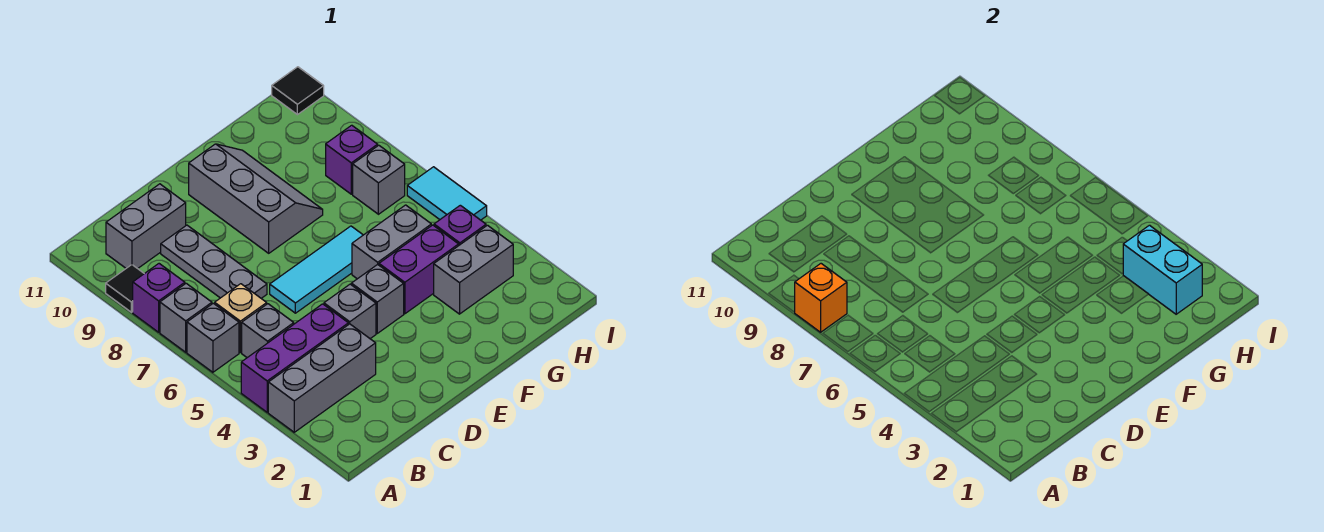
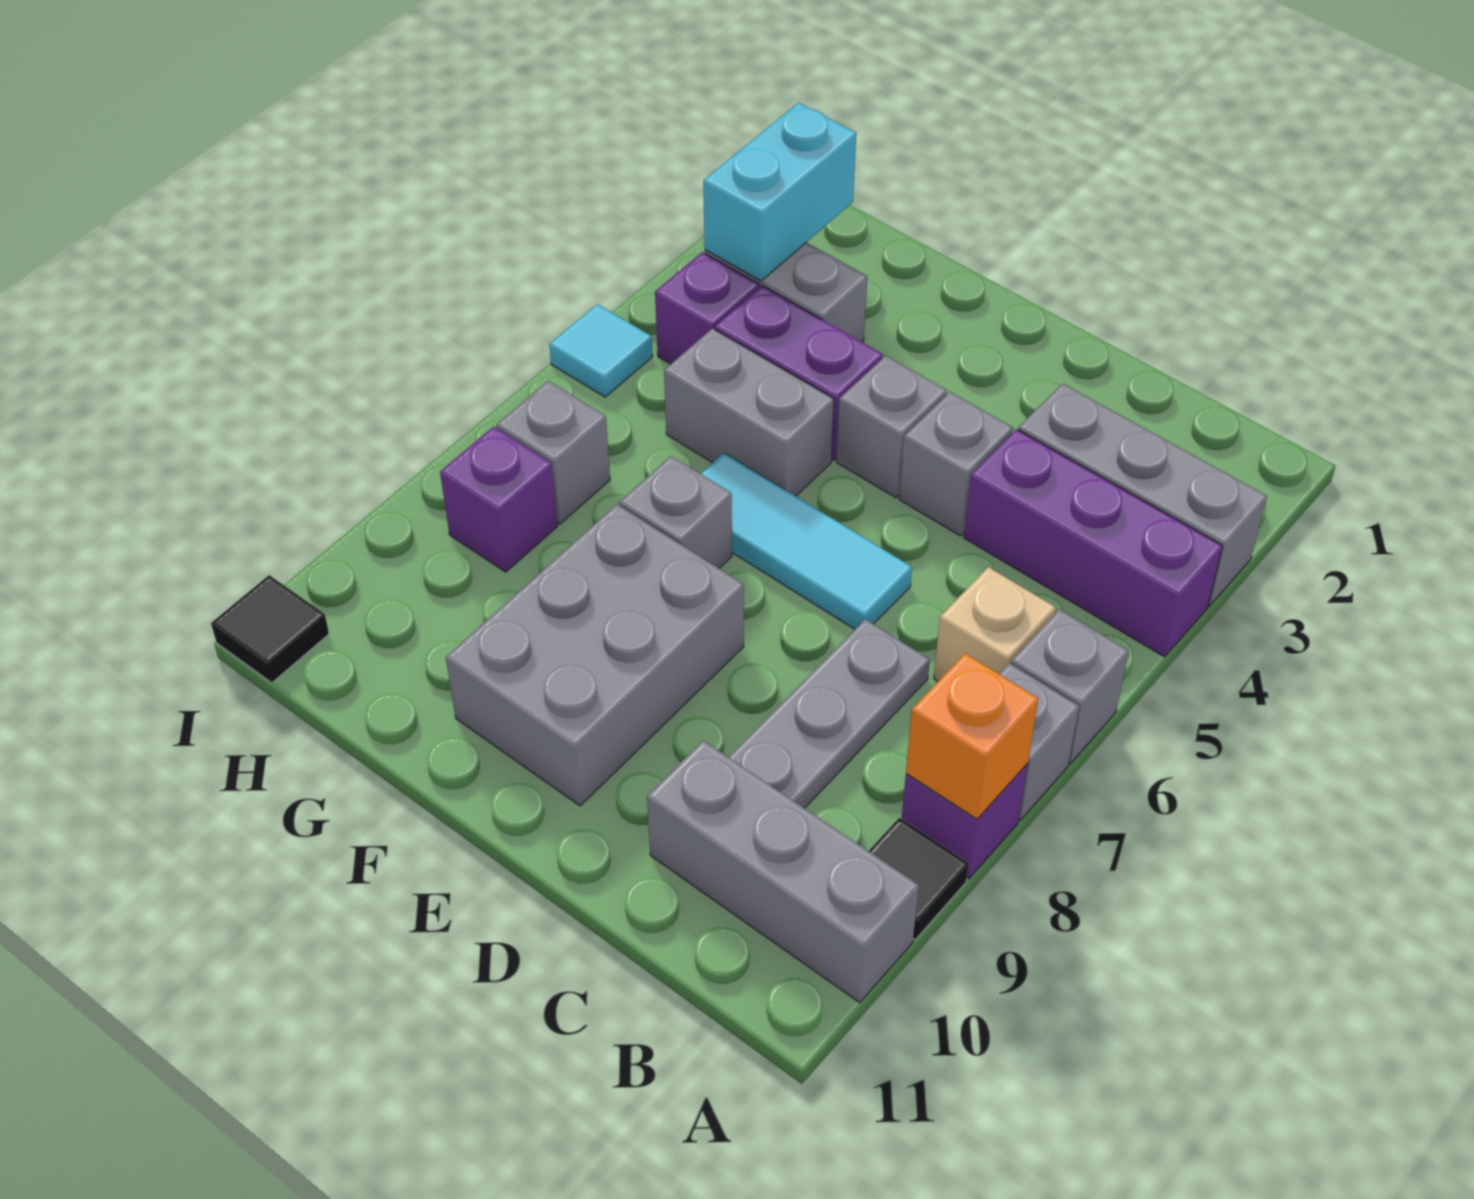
grey brick B5 level 1 -> grey brick F7 level 1
grey brick B10:C10 level 1 -> grey brick A10:C10 level 1
grey slope E8:F10 level 1 top E -> grey brick E8:F10 level 1
cyan tile I5:I6 level 1 -> cyan tile I5 level 1

